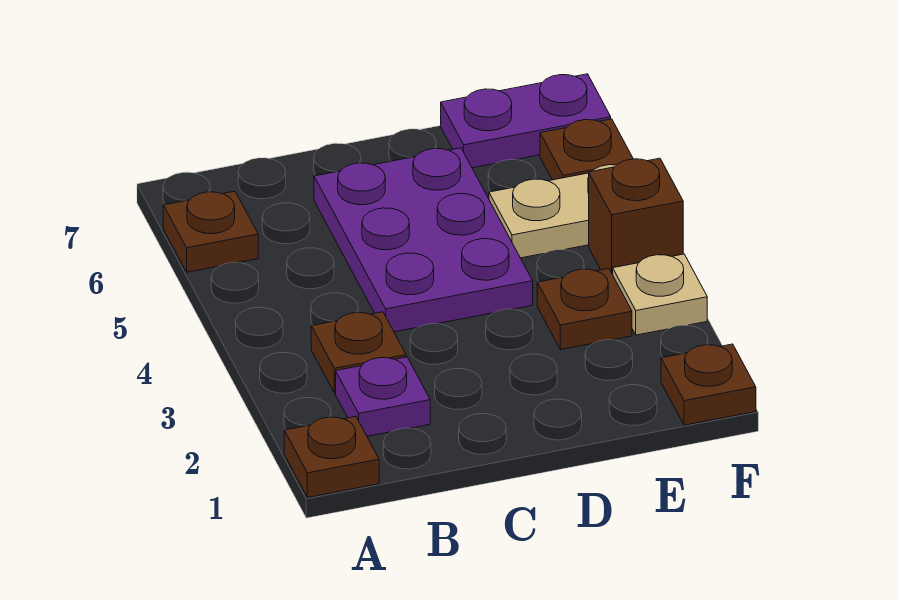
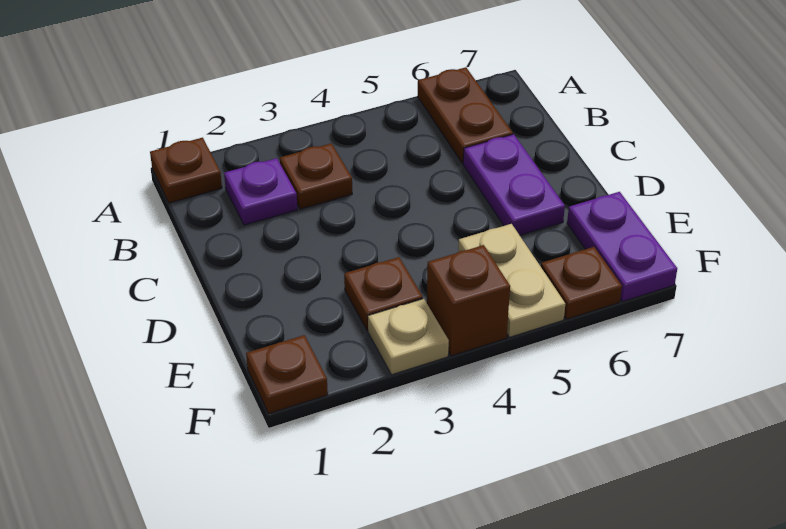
brown plate A6 level 1 -> brown plate A6:B6 level 1
purple plate C4:D6 level 1 -> purple plate C6:D6 level 1

